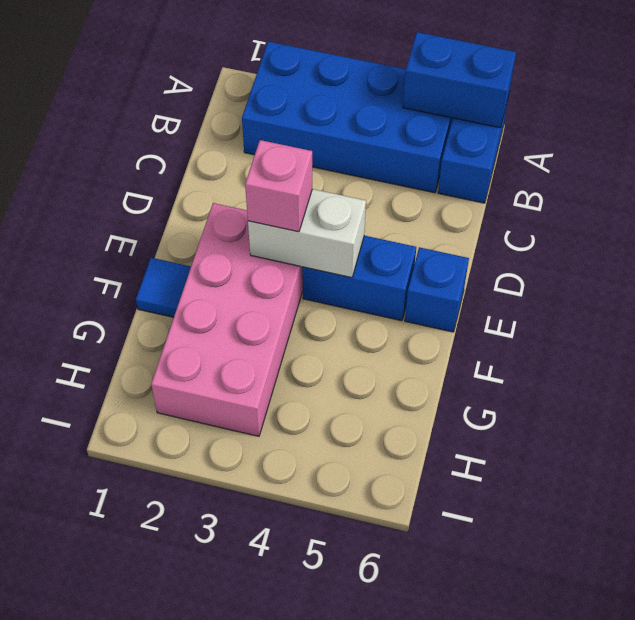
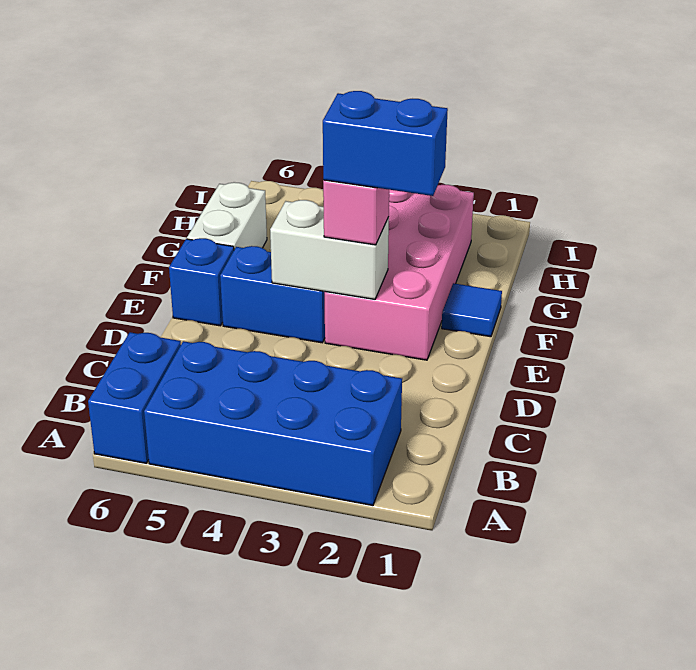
blue brick A5:A6 level 2 -> blue brick E2:E3 level 4
none -> white brick F6:G6 level 1

